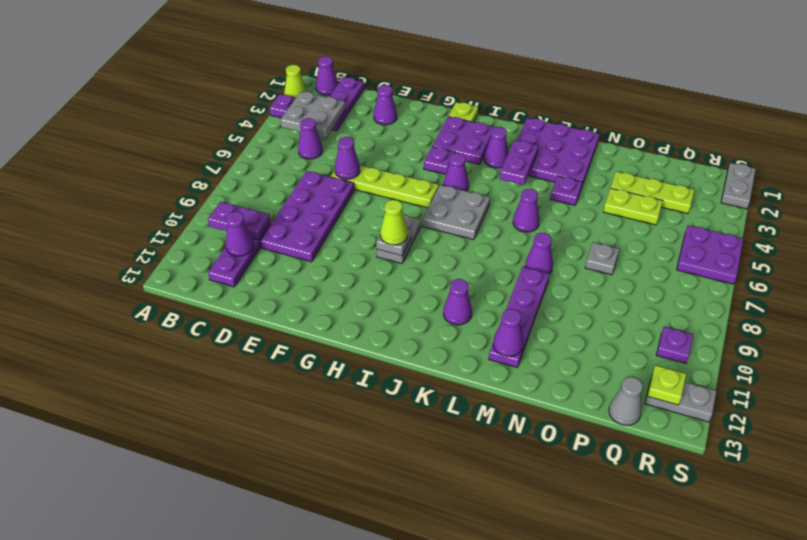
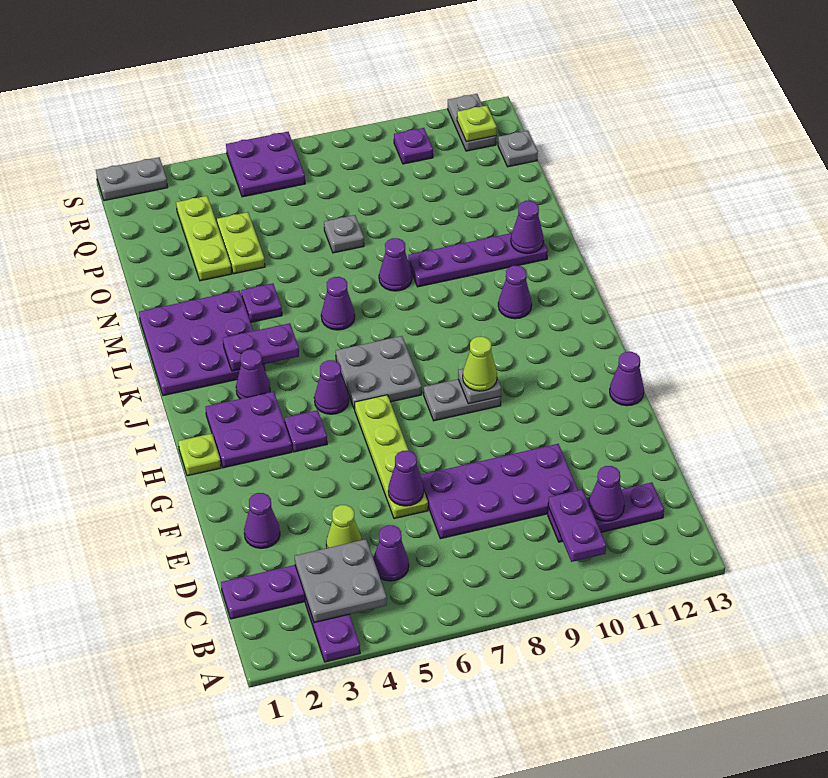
lime cone A2 level 1 -> lime cone D4 level 1
purple cone B1 level 1 -> purple cone G13 level 1
grey cone Q13 level 1 -> grey plate Q13 level 1

